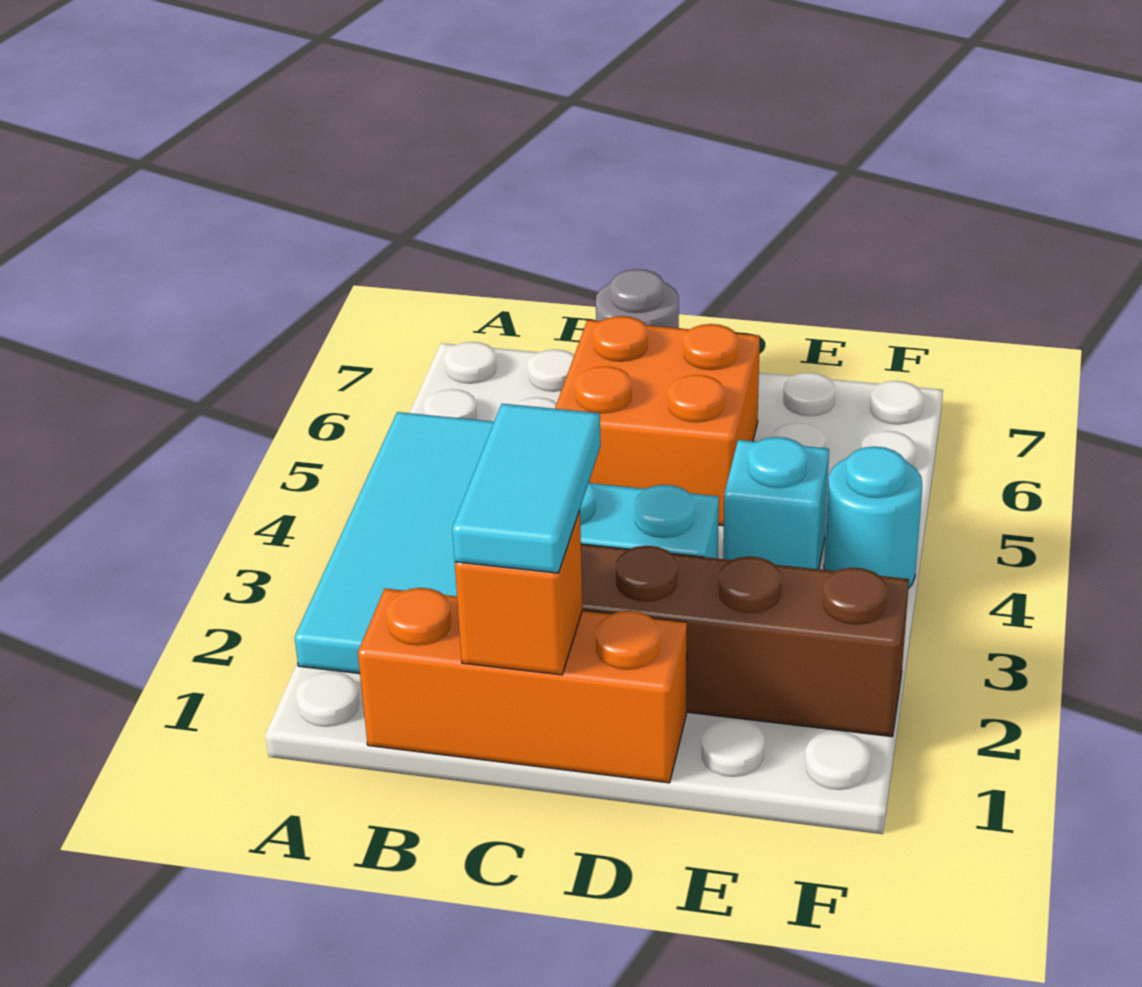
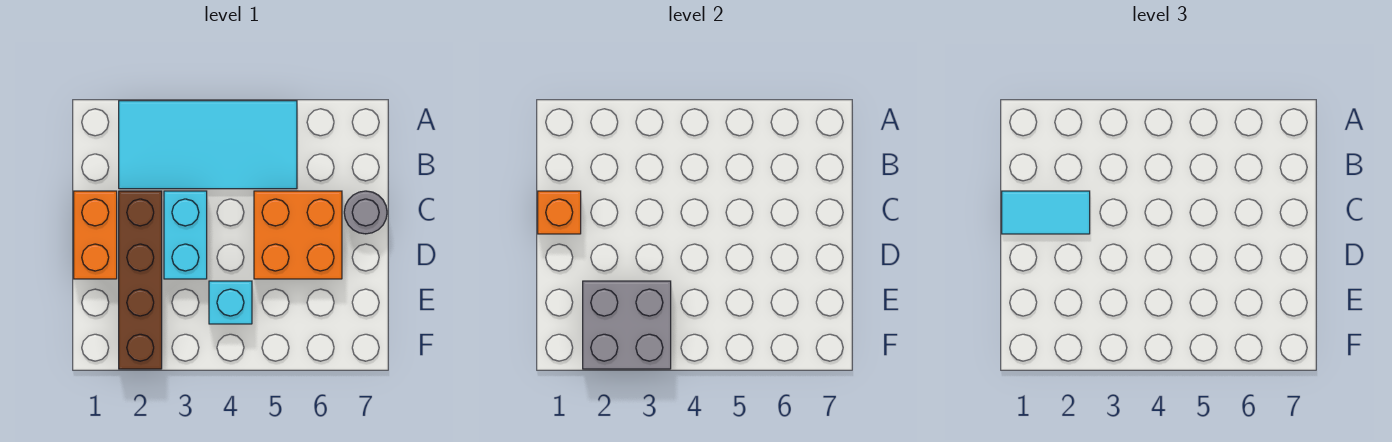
orange brick B1:D1 level 1 -> orange brick C1:D1 level 1
none -> grey brick E2:F3 level 2
cyan round brick F4 level 1 -> none

